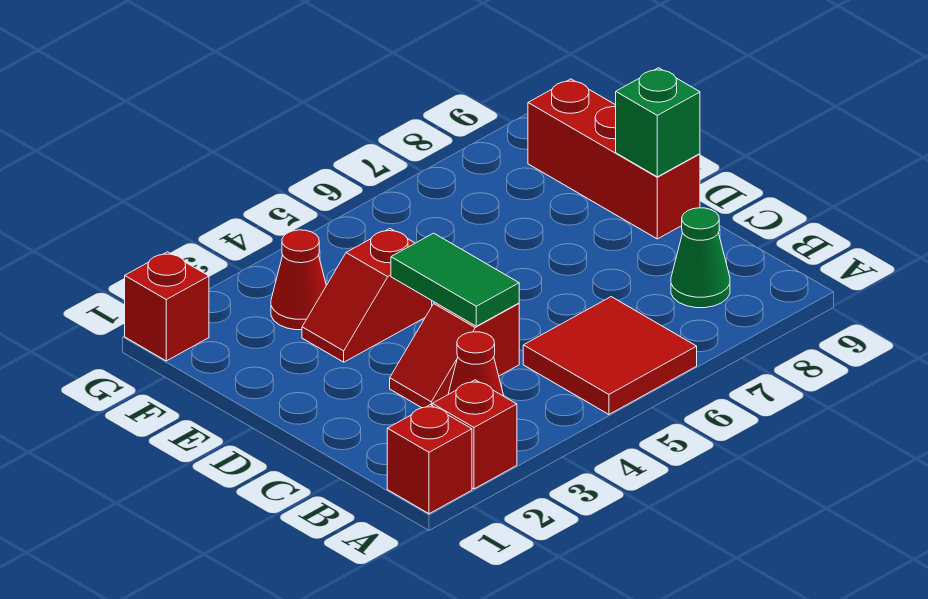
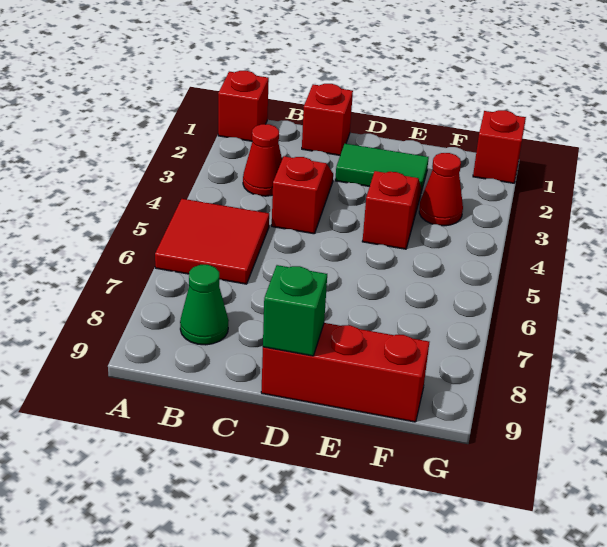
red brick A2 level 1 -> red brick C1 level 1
green tile C4:D4 level 2 -> green tile D2:E2 level 1

